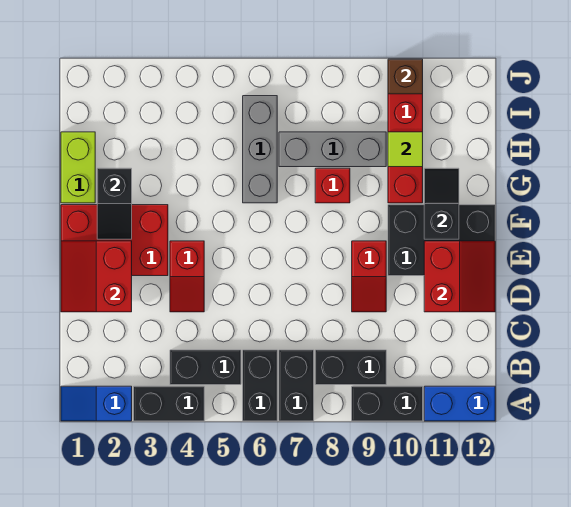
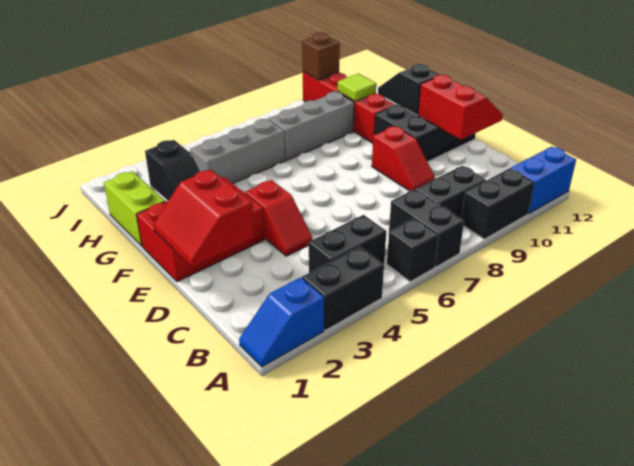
black brick A6:B6 level 1 -> black brick A6 level 1
grey brick G6:I6 level 1 -> grey brick H4:H6 level 1
red brick G8 level 1 -> none

